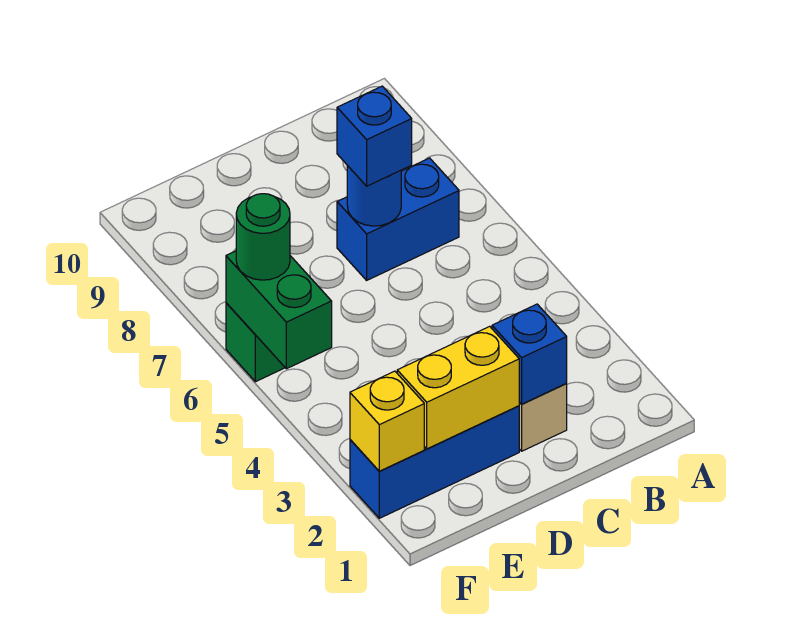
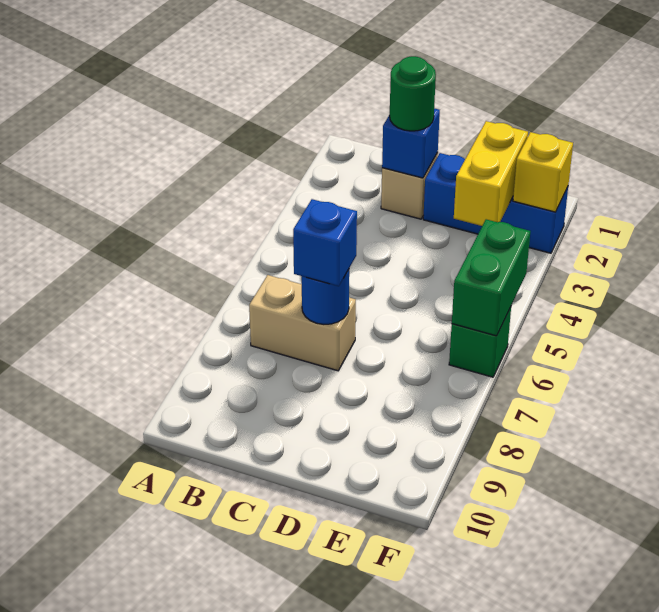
blue brick B7:C7 level 1 -> tan brick B7:C7 level 1
yellow brick D2:E2 level 2 -> yellow brick E2:E3 level 2
green round brick F6 level 3 -> green round brick C2 level 3

